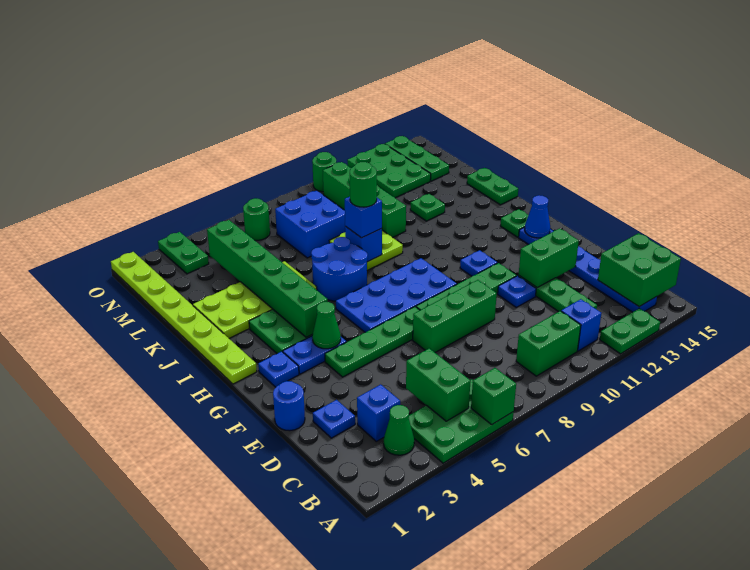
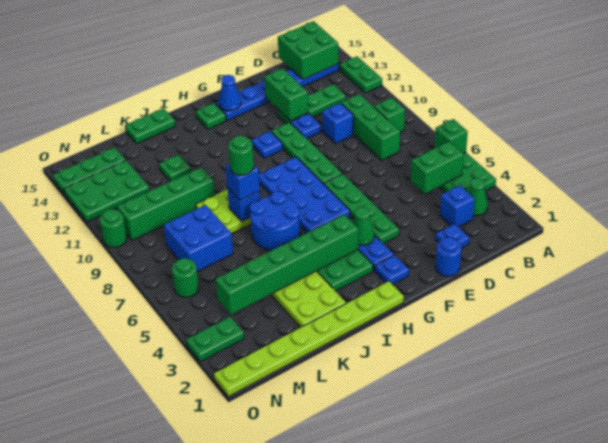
green brick B9:B10 level 1 -> green brick B9 level 1
blue brick B11 level 1 -> blue brick D10 level 1
green brick E7:E9 level 1 -> green brick C8:C10 level 1

